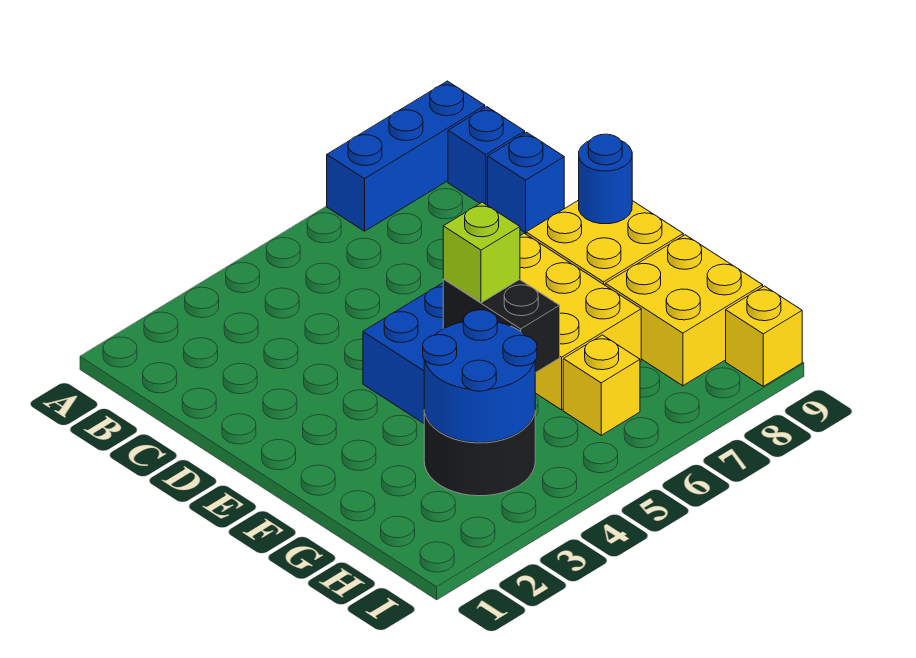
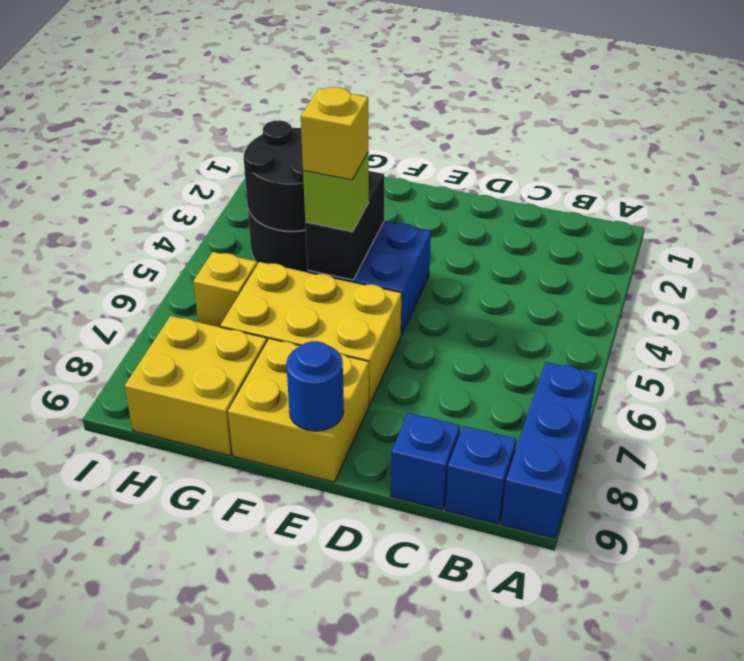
black brick F5:G5 level 2 -> black brick F4:F5 level 2
blue round brick G3:H4 level 2 -> black round brick G3:H4 level 2
yellow brick I9 level 1 -> yellow brick F5 level 4

